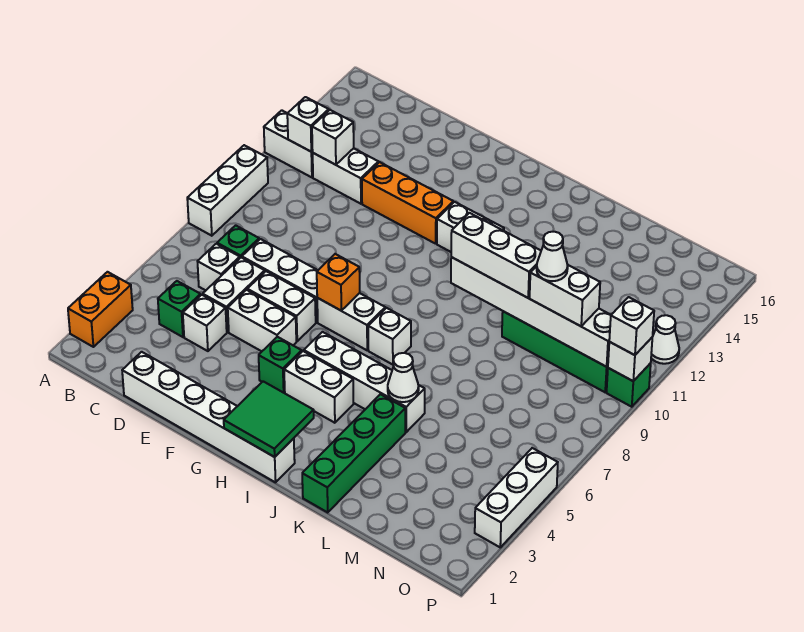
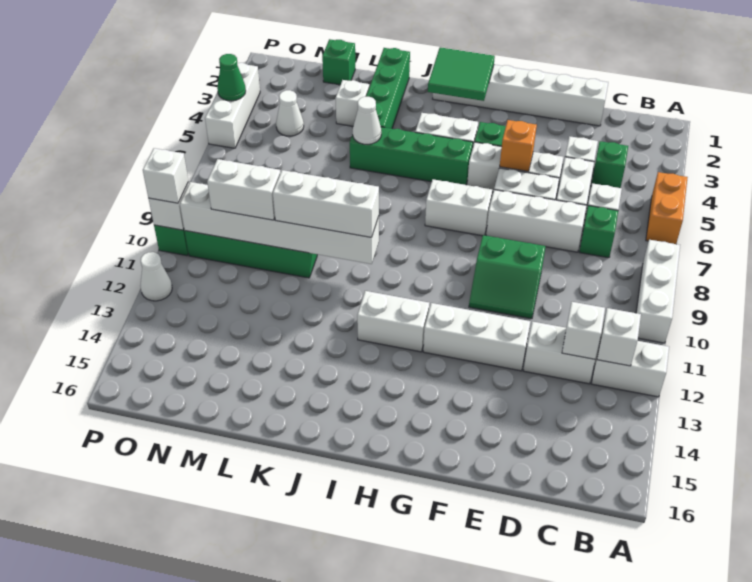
orange brick A2:A3 level 1 -> orange brick A5:A6 level 1
white brick E5:F5 level 1 -> white brick E5:G5 level 1
none -> green slope E9:F10 level 1 top 9
orange brick E12:G12 level 1 -> white brick E12:G12 level 1
orange brick G7 level 2 -> orange brick F5 level 2
white brick H5:K5 level 1 -> green brick H5:K5 level 1
white brick I7 level 1 -> white brick L3 level 1
none -> green brick M1 level 1
white cone M10 level 4 -> white cone N4 level 1
none -> green cone P4 level 2

